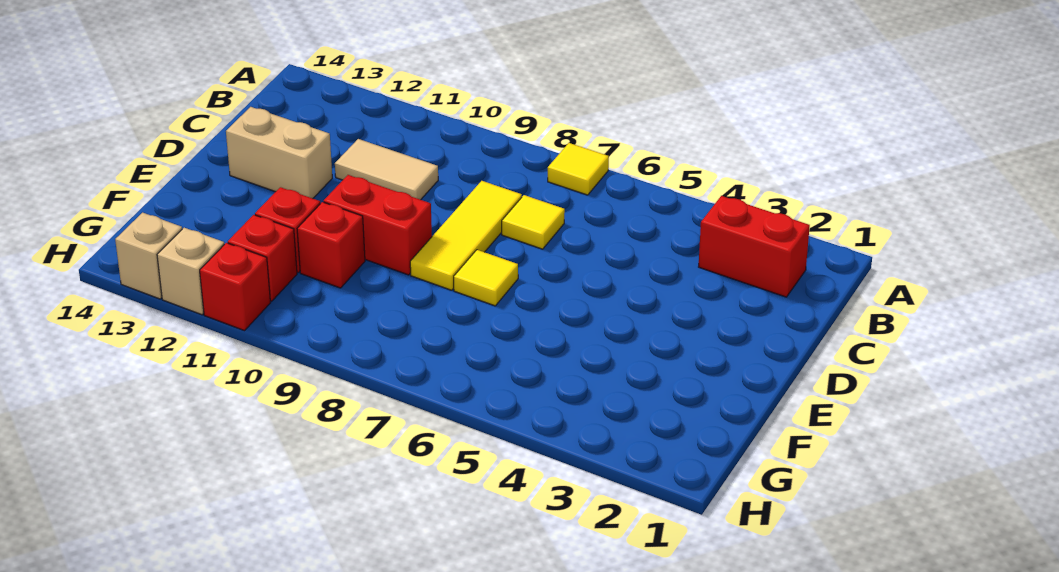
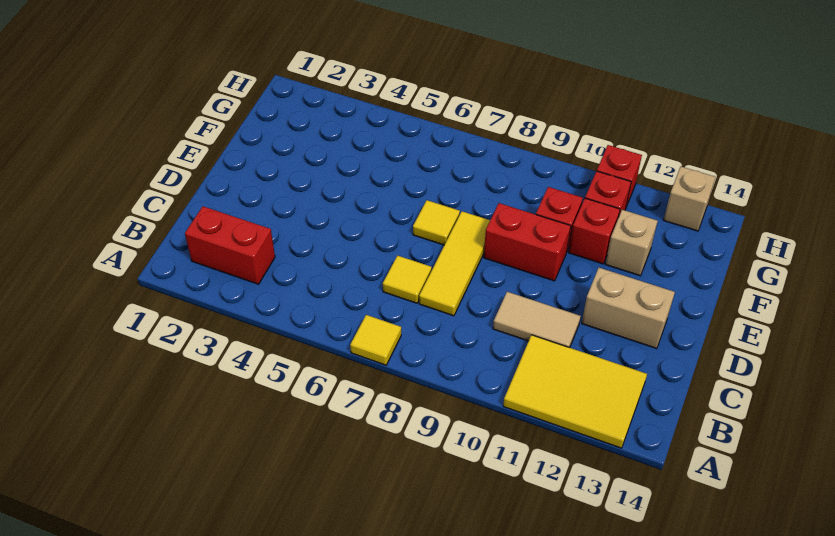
none -> yellow tile A11:B13 level 1
tan brick H12 level 1 -> tan brick F12 level 1

